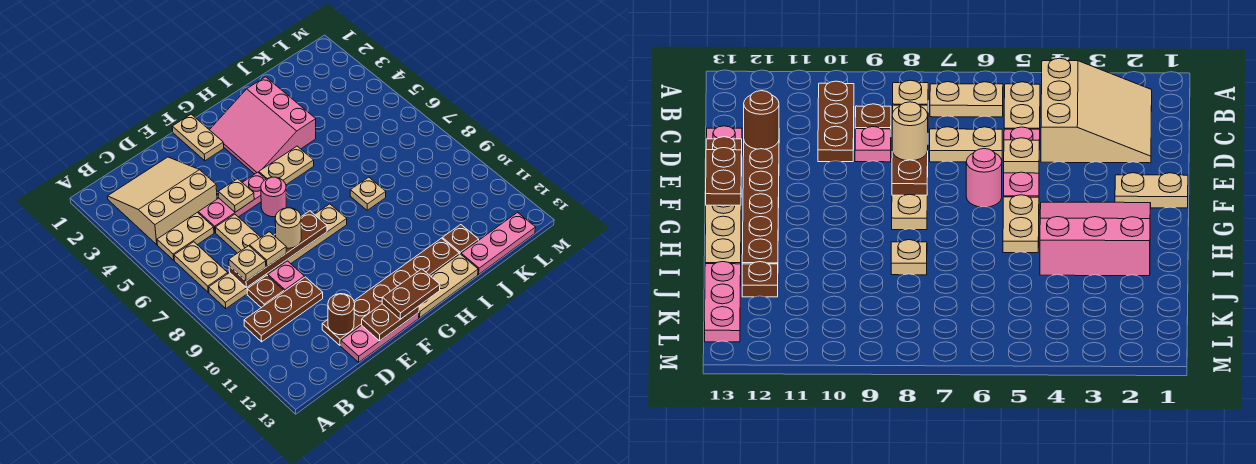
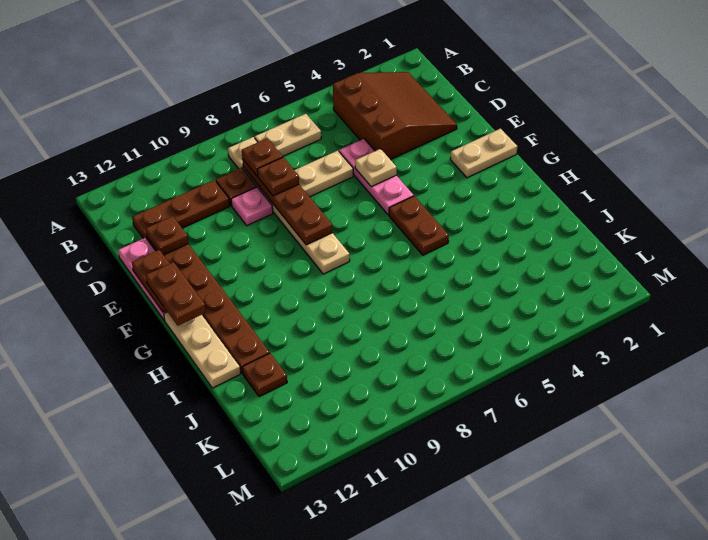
tan slope B2:D4 level 1 top 4 -> brown slope B2:D4 level 1 top 4
tan plate B5:C5 level 1 -> none
brown plate B10:D10 level 1 -> brown plate C10:C12 level 1
tan plate C8 level 3 -> brown plate C8 level 3
tan plate D8 level 3 -> brown plate D8 level 3
brown round brick D12 level 2 -> brown plate D12 level 2
tan round brick E8 level 3 -> none
pink round brick F6 level 1 -> none
pink slope G2:I4 level 1 top I -> none
tan plate G5:H5 level 1 -> brown plate G5:H5 level 1
tan plate I8 level 1 -> none
pink plate J13:L13 level 1 -> none

